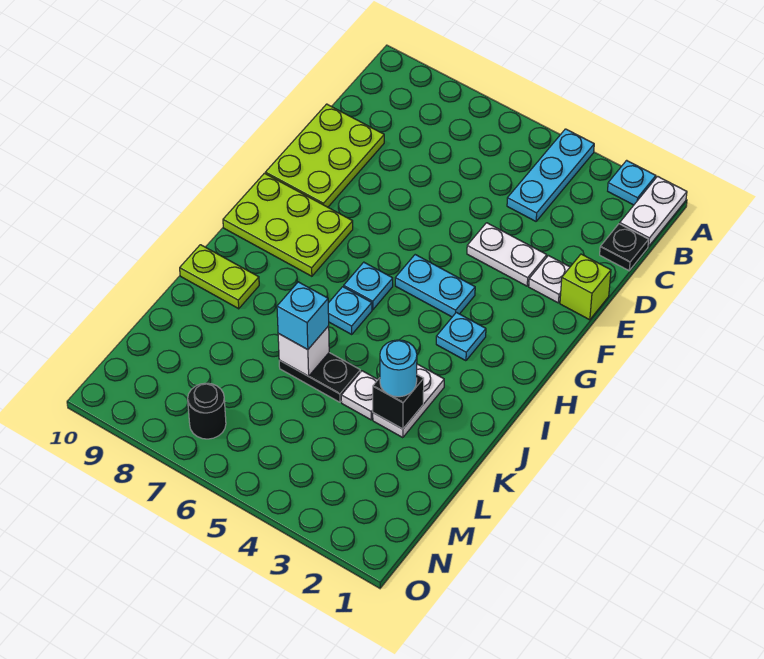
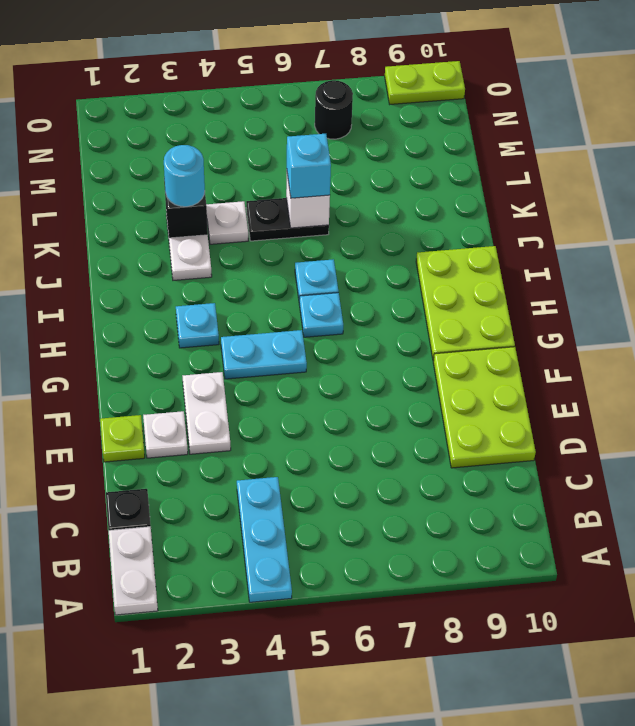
cyan plate A2 level 1 -> none
lime brick E1 level 1 -> lime plate E1 level 1
white plate E3:E4 level 1 -> white plate E3:F3 level 1
lime plate G8:H10 level 1 -> lime plate G9:I10 level 1
lime plate J9:J10 level 1 -> lime plate O9:O10 level 1

